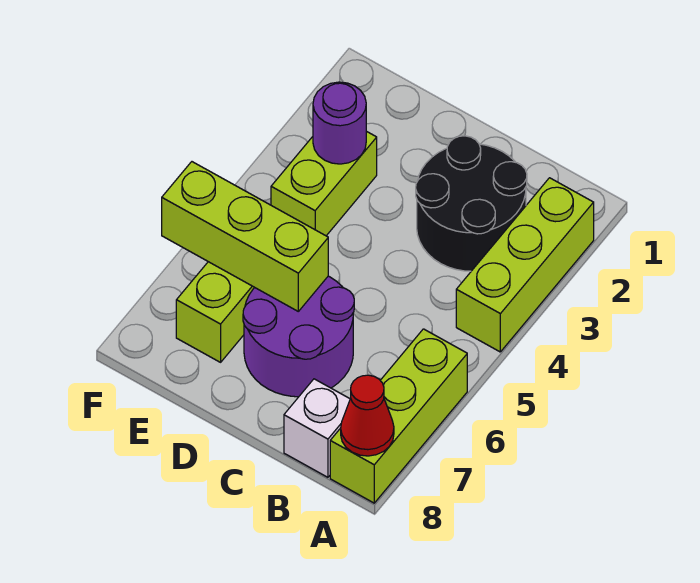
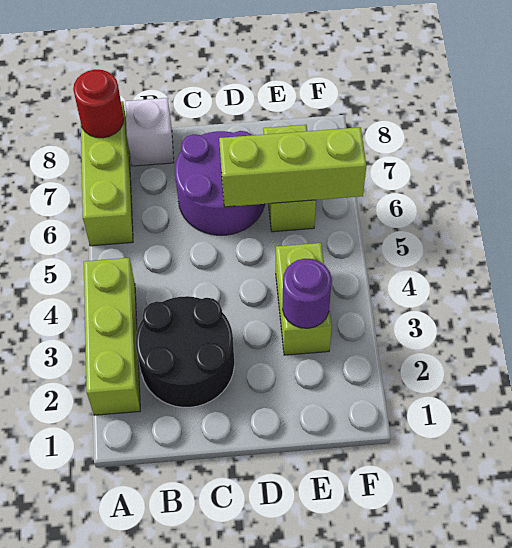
red cone A8 level 2 -> red round brick A8 level 2

